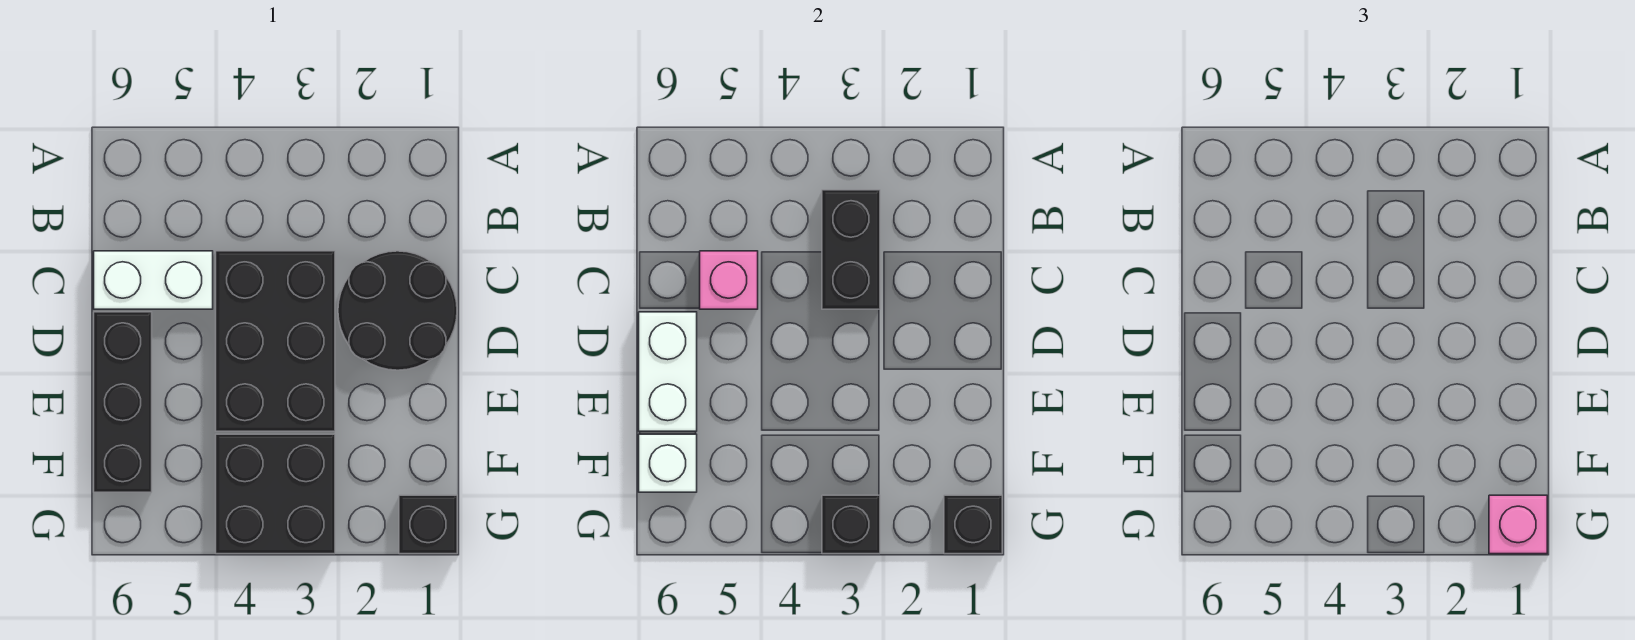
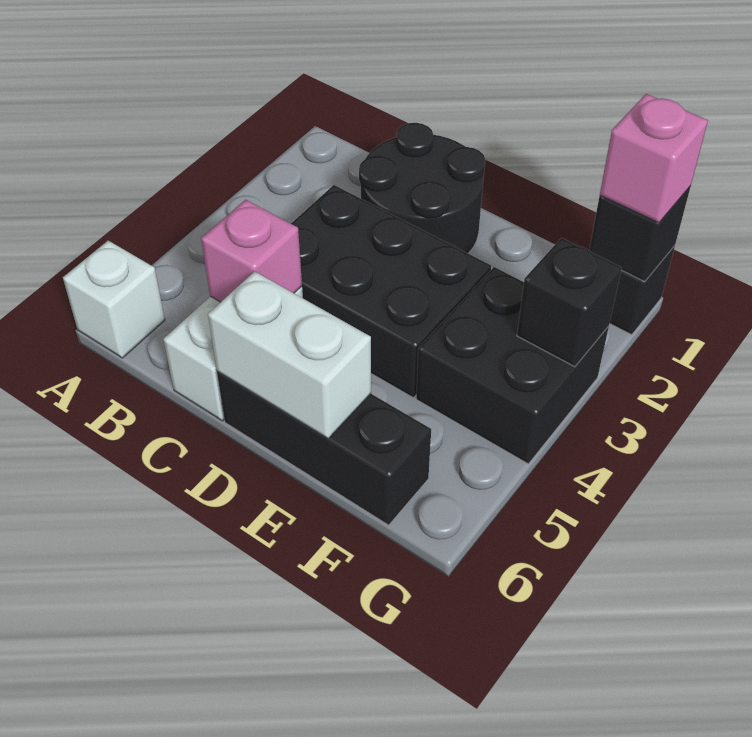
black brick B3:C3 level 2 -> none
white brick F6 level 2 -> white brick A6 level 1

